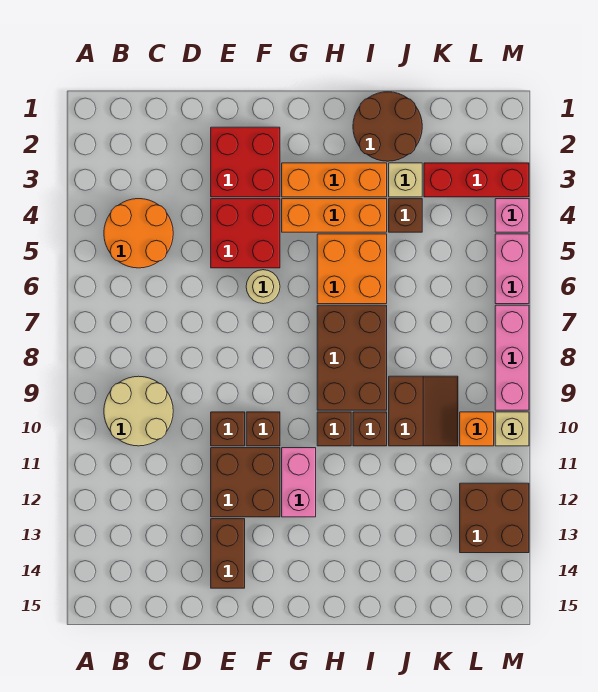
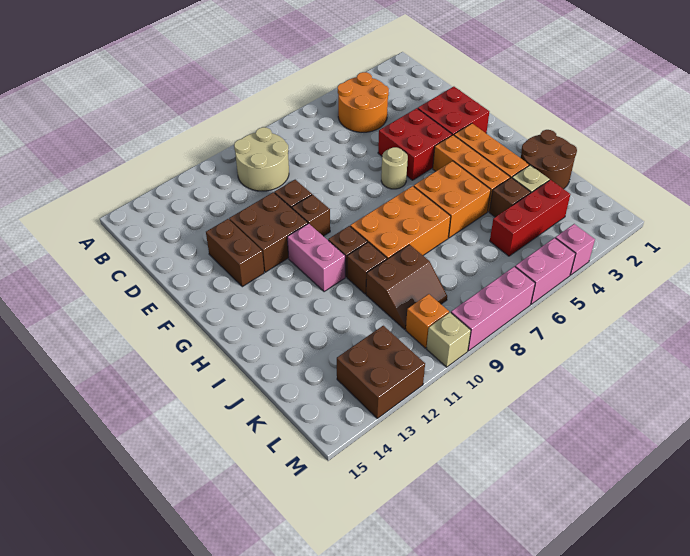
brown brick E13:E14 level 1 -> brown brick E13:F13 level 1
pink brick G11:G12 level 1 -> pink brick G11:H11 level 1
brown brick H7:I9 level 1 -> orange brick H7:I9 level 1
red brick K3:M3 level 1 -> red brick K3:K5 level 1

